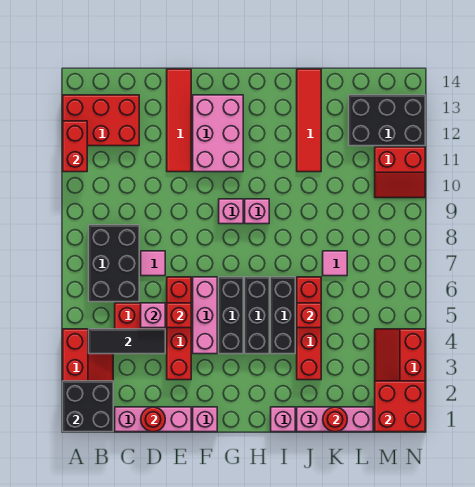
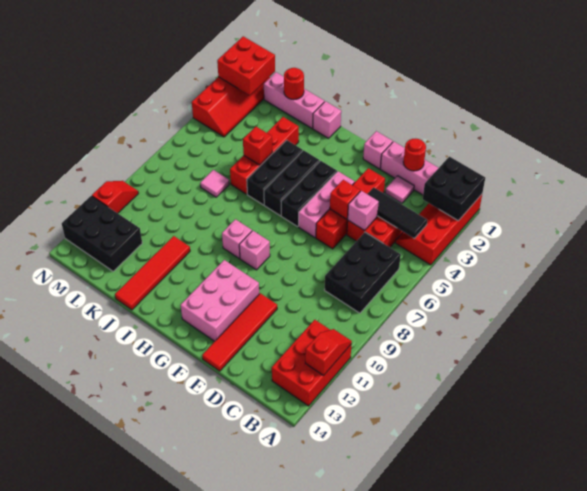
red brick A11:A12 level 2 -> red slope A11:A12 level 2 top 12
red brick A12:C13 level 1 -> red brick A11:B13 level 1
pink tile D7 level 1 -> pink tile D2 level 1
red slope M10:N11 level 1 top 11 -> red slope N10:N11 level 1 top 11

